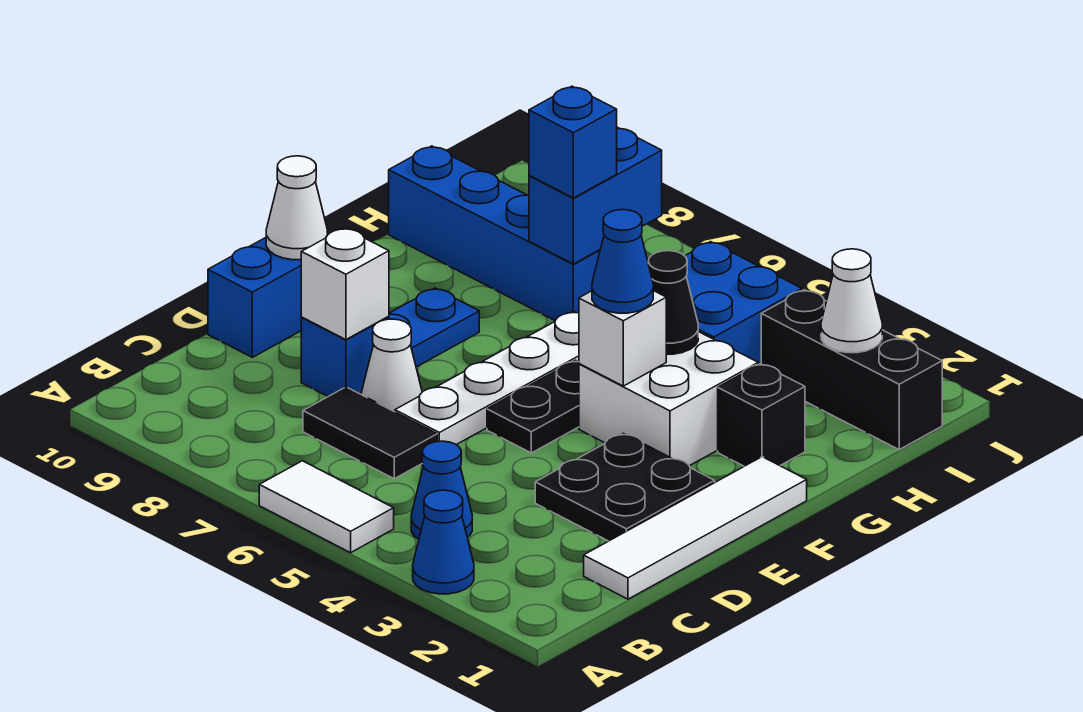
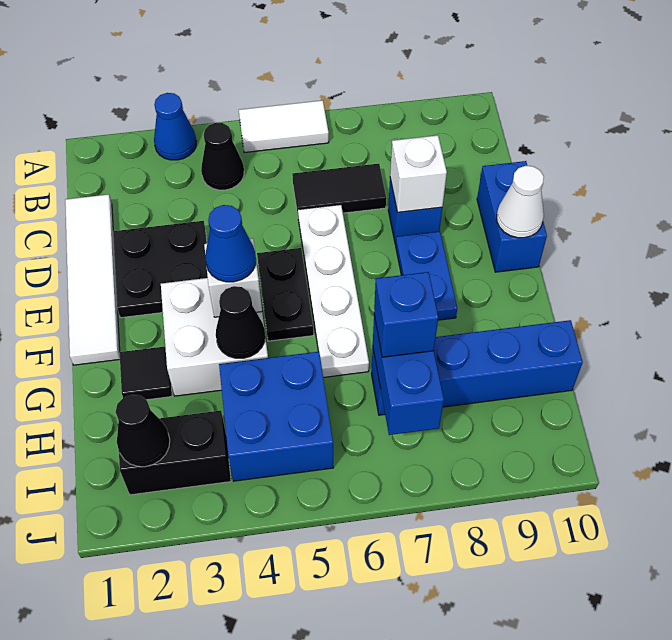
blue cone B4 level 1 -> black cone B4 level 1
white cone D7 level 1 -> none
black brick G2 level 1 -> black tile G2 level 1
black brick I1:I3 level 1 -> black brick I2:I3 level 1
white cone I2 level 2 -> black cone I2 level 2

